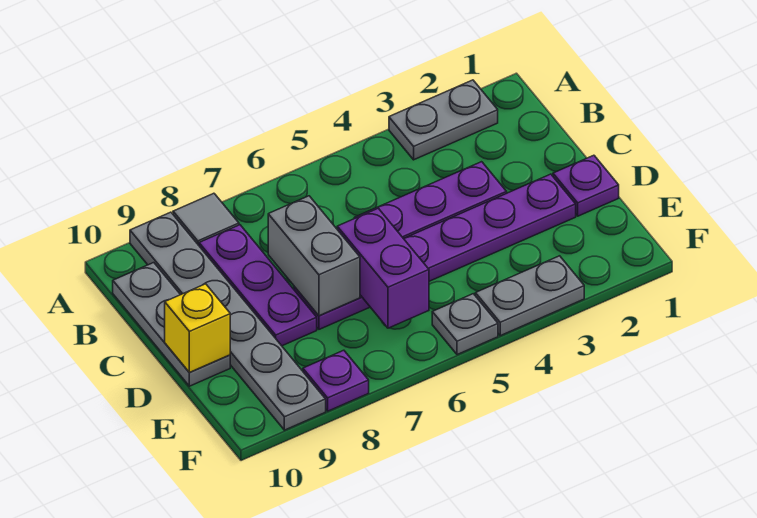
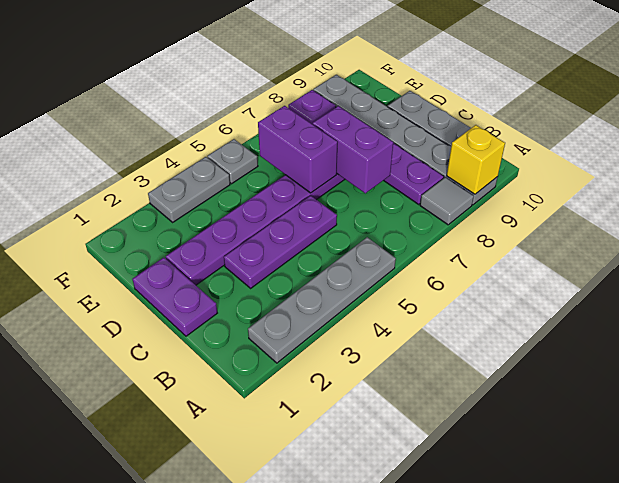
grey plate A2:A3 level 1 -> grey plate A2:A5 level 1
grey brick C7:D7 level 2 -> purple brick C7:D7 level 2
purple plate D1 level 1 -> purple plate C1:D1 level 1
yellow brick D10 level 2 -> yellow brick A9 level 2

